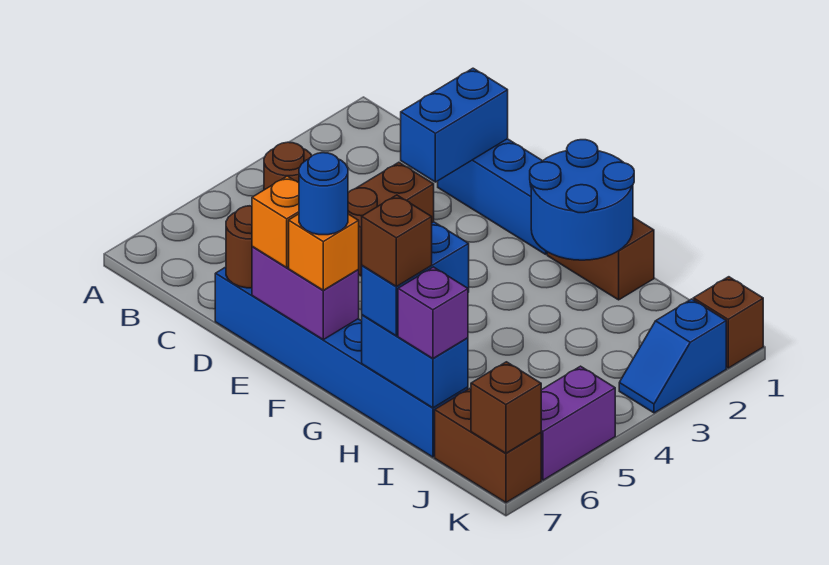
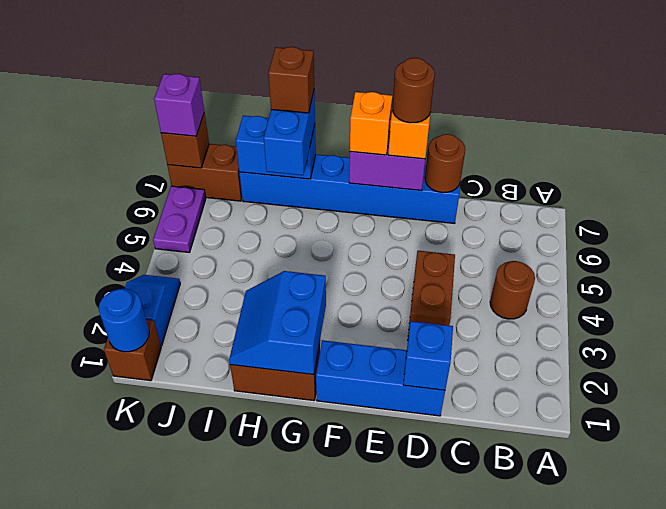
blue brick D1:D2 level 2 -> blue brick D1 level 2
none -> brown round brick E7 level 4
blue round brick F7 level 4 -> blue round brick K1 level 2
blue round brick G1:H2 level 2 -> blue slope G1:H2 level 2 top G
purple brick I7 level 3 -> purple brick K7 level 3
purple brick K5:K6 level 1 -> purple plate K5:K6 level 1

